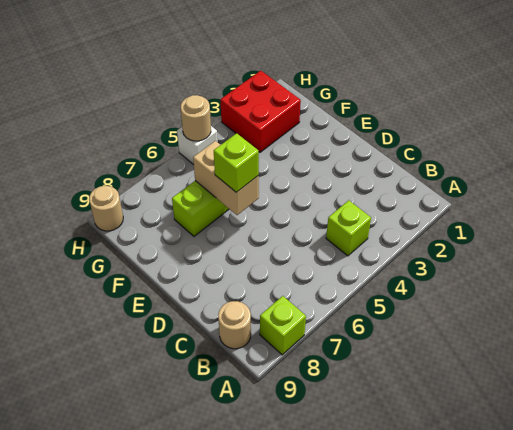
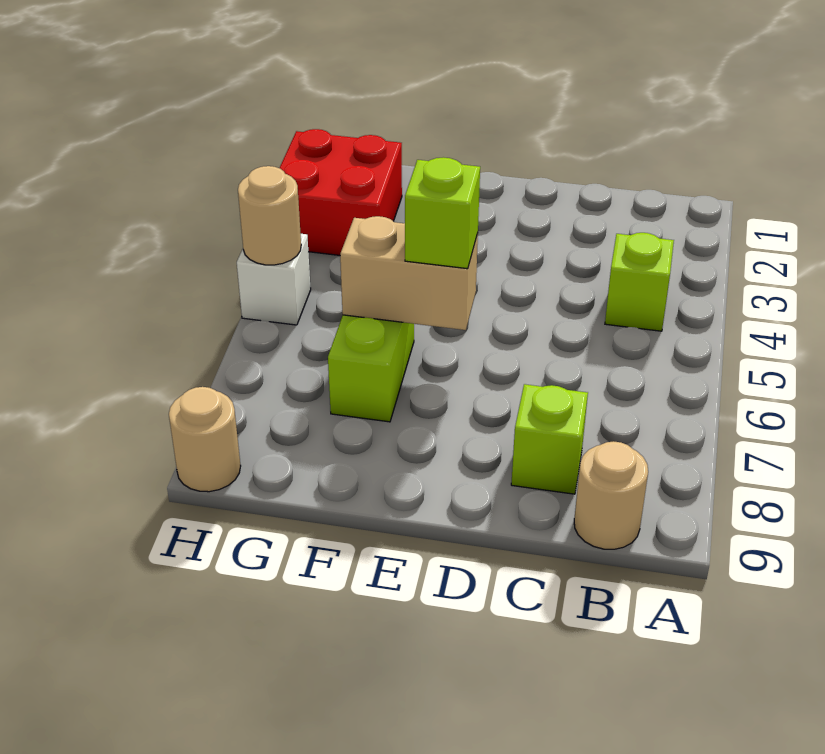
lime brick A8 level 1 -> lime brick C8 level 1

